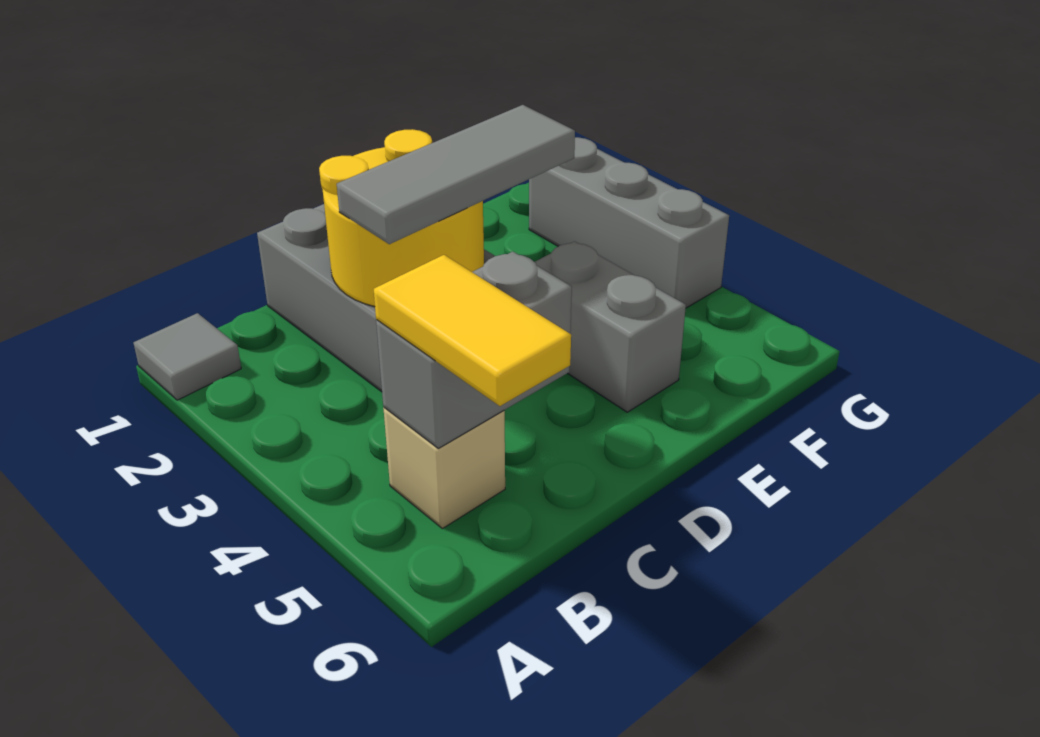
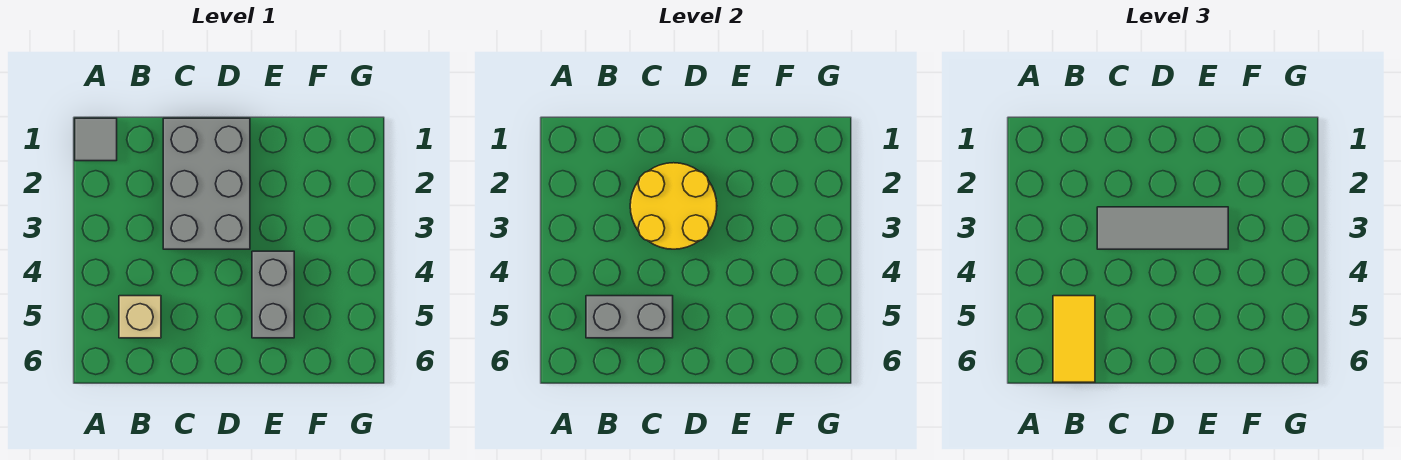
grey brick G2:G4 level 1 -> none

